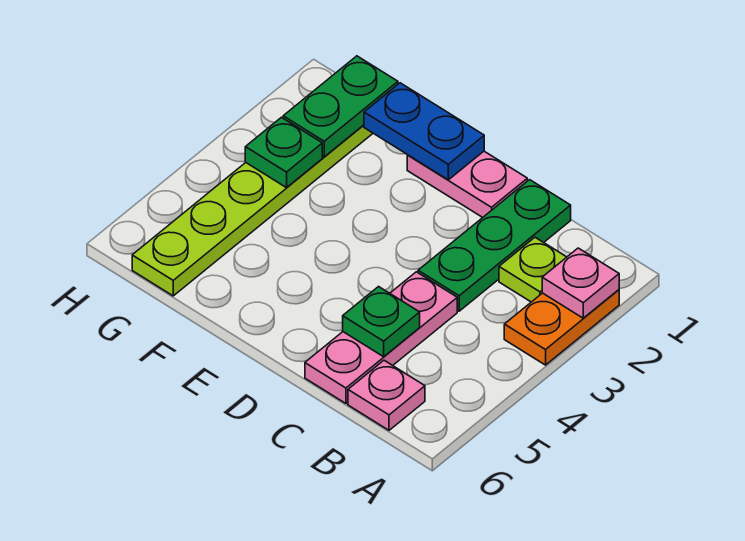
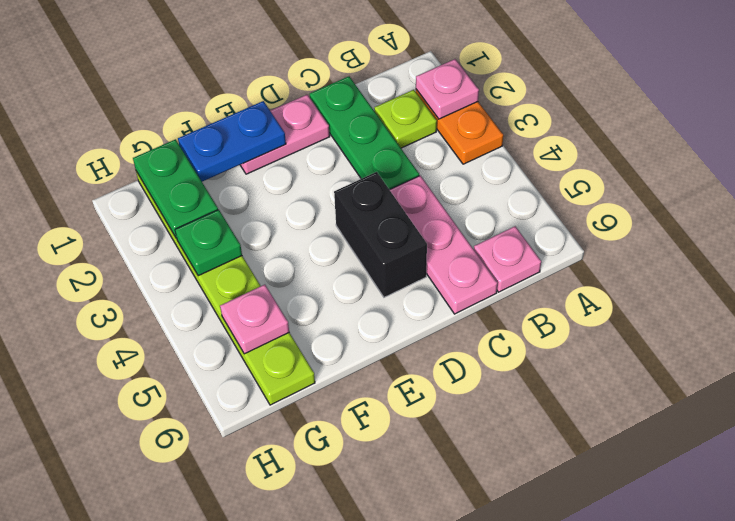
green plate C5 level 2 -> none
none -> black brick D4:D5 level 1
none -> pink plate G5 level 2

